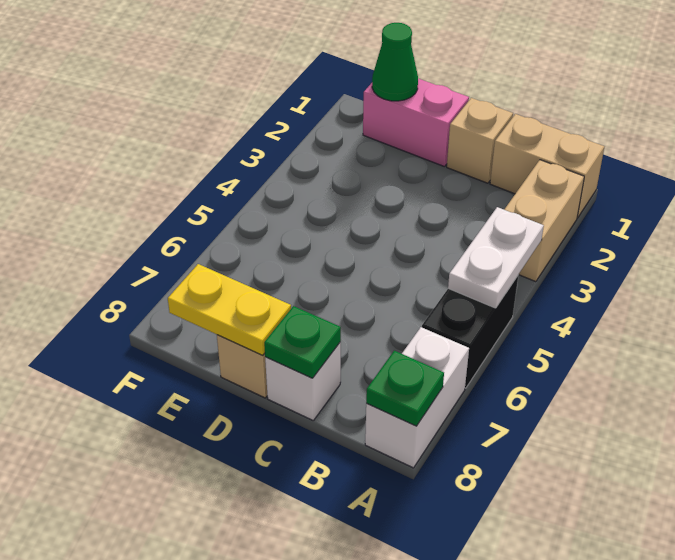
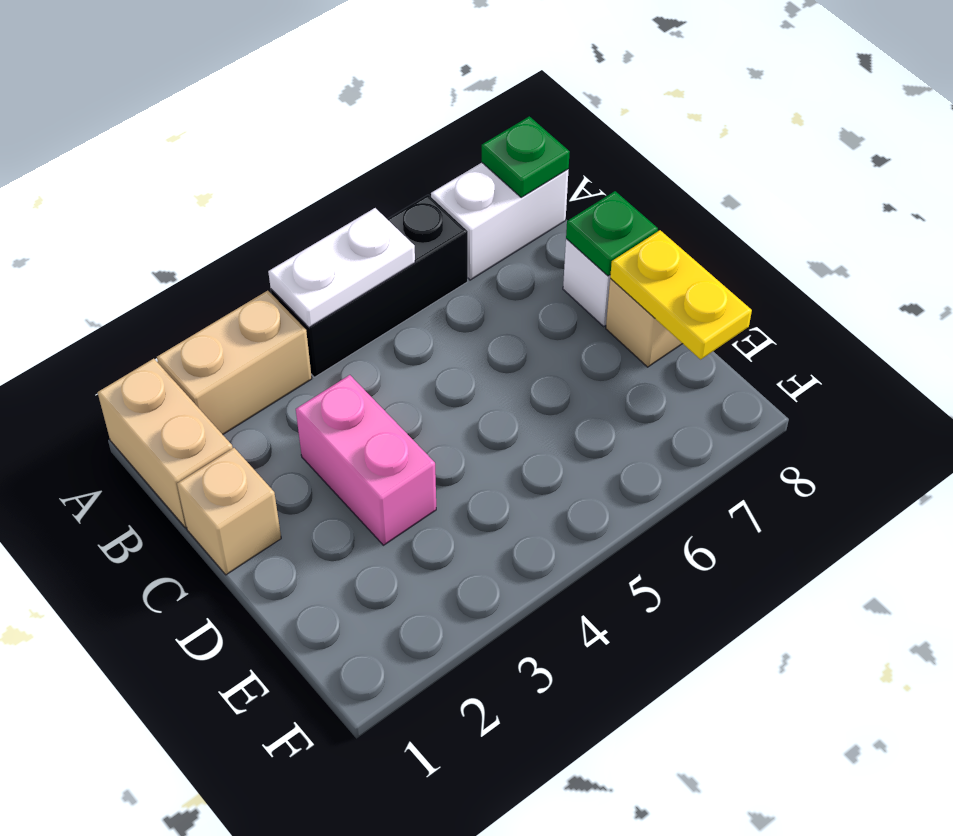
black brick A5:A6 level 1 -> black brick A4:A6 level 1
pink brick D1:E1 level 1 -> pink brick C3:D3 level 1
green cone E1 level 2 -> none

